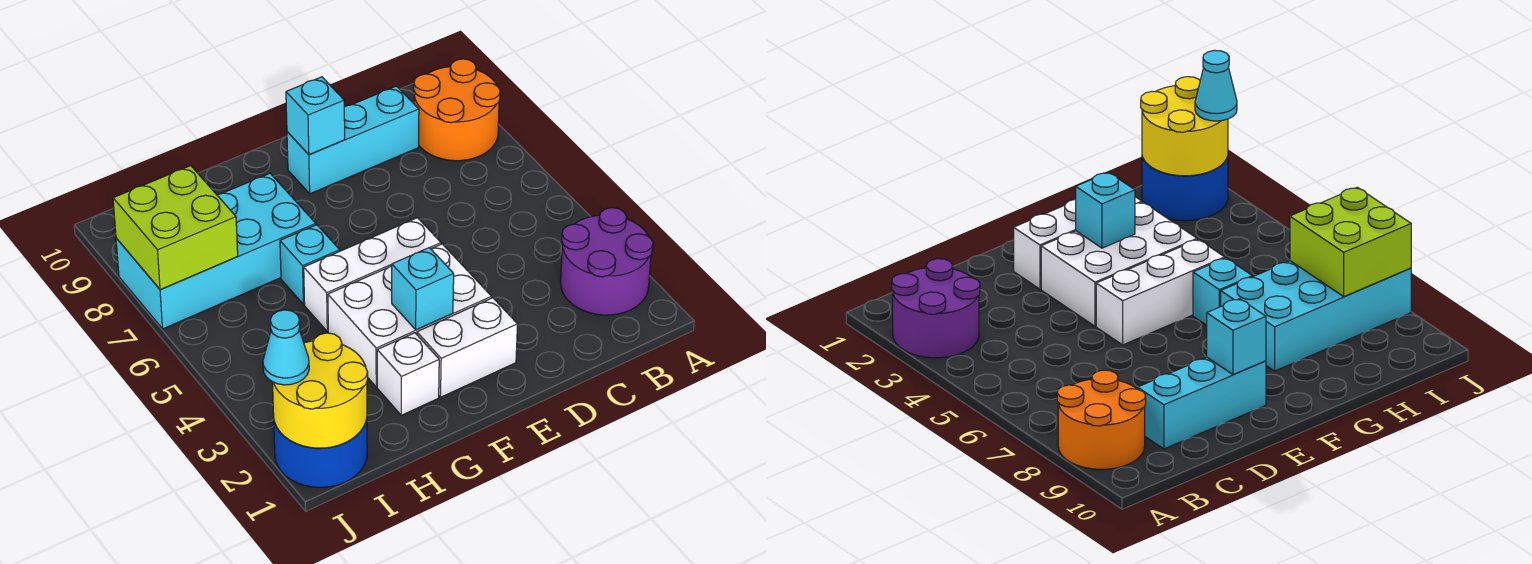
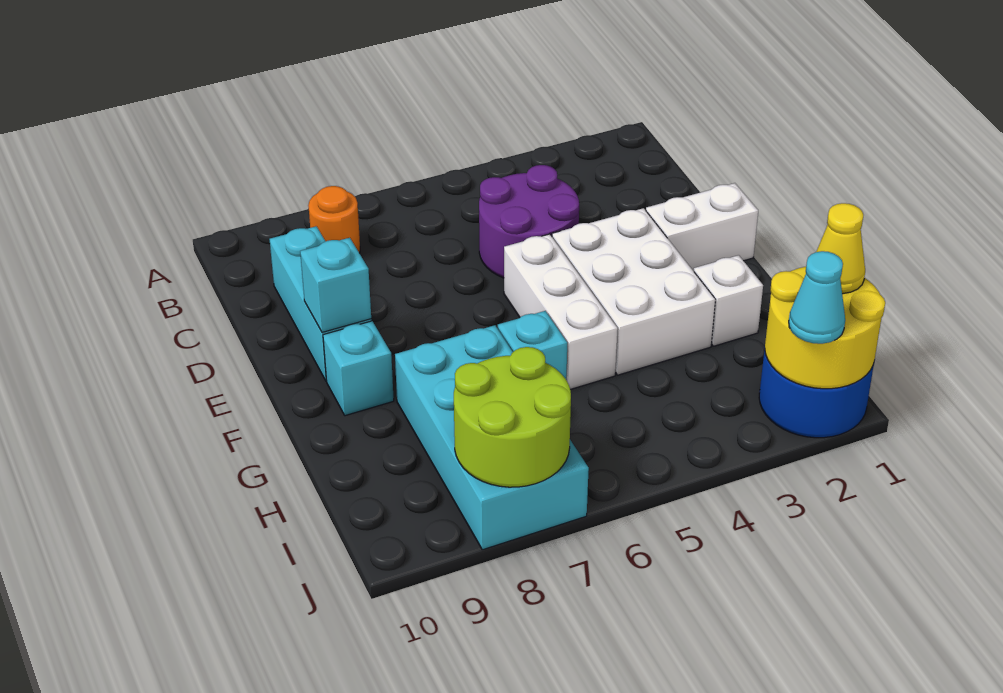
purple round brick A2:B3 level 1 -> purple round brick C4:D5 level 1
orange round brick A8:B9 level 1 -> orange round brick B8 level 1
white brick E2:F2 level 1 -> white brick E1:E2 level 1
cyan brick F3 level 2 -> cyan brick F9 level 1
none -> yellow cone I1 level 3
lime brick I7:J8 level 2 -> lime round brick I7:J8 level 2

